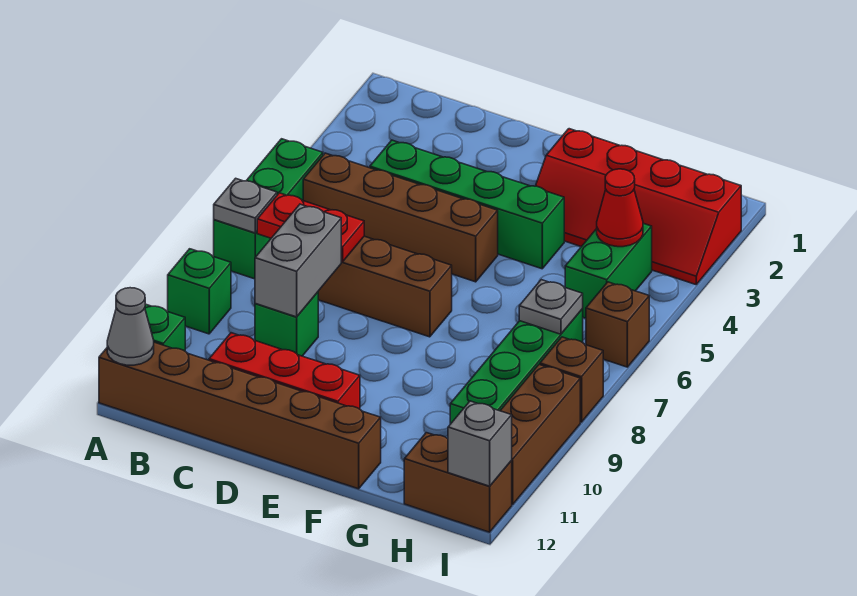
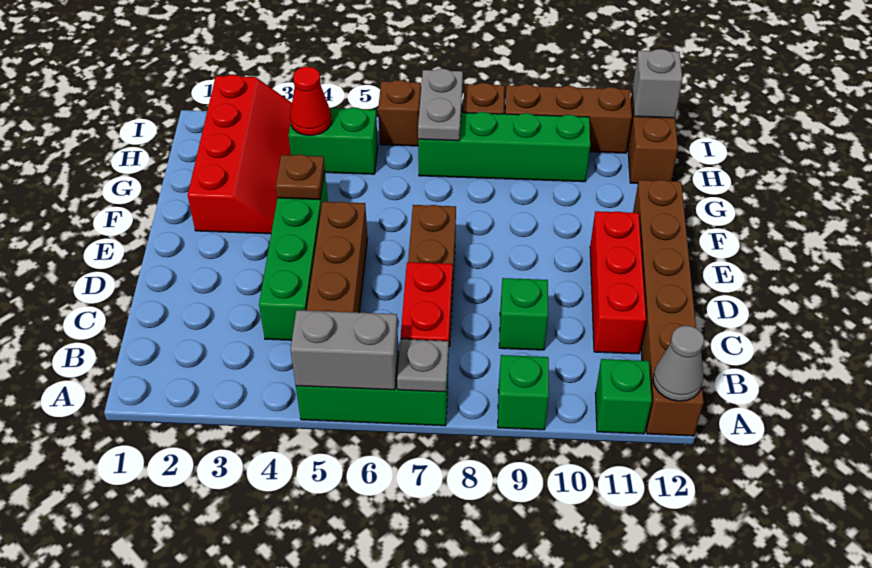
grey brick C8:C9 level 2 -> grey brick A5:A6 level 2
none -> brown plate F4 level 2
grey plate H7 level 2 -> grey plate H7:I7 level 2

